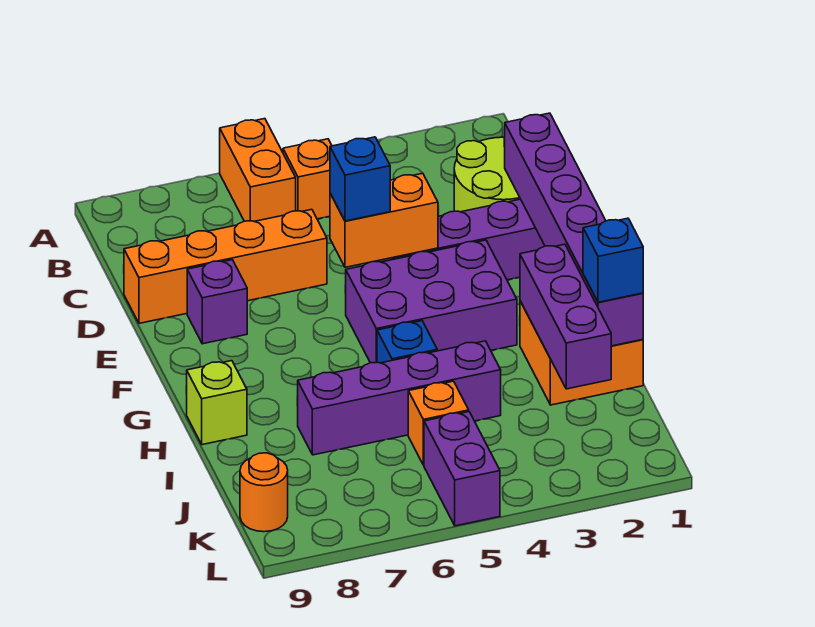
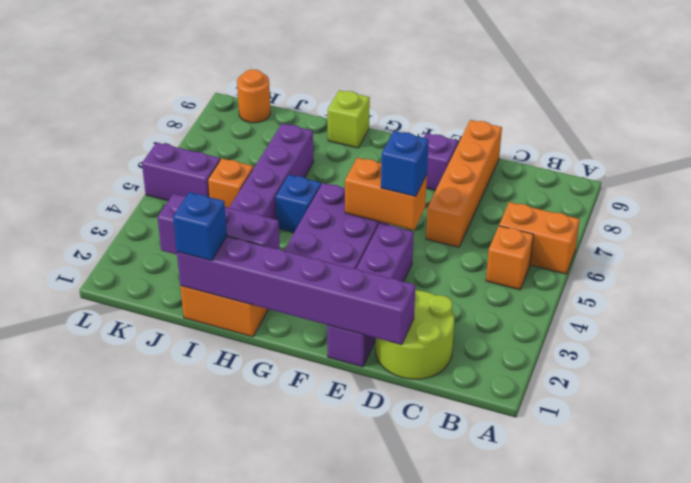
orange brick E4:E5 level 2 -> orange brick E5:F5 level 2

